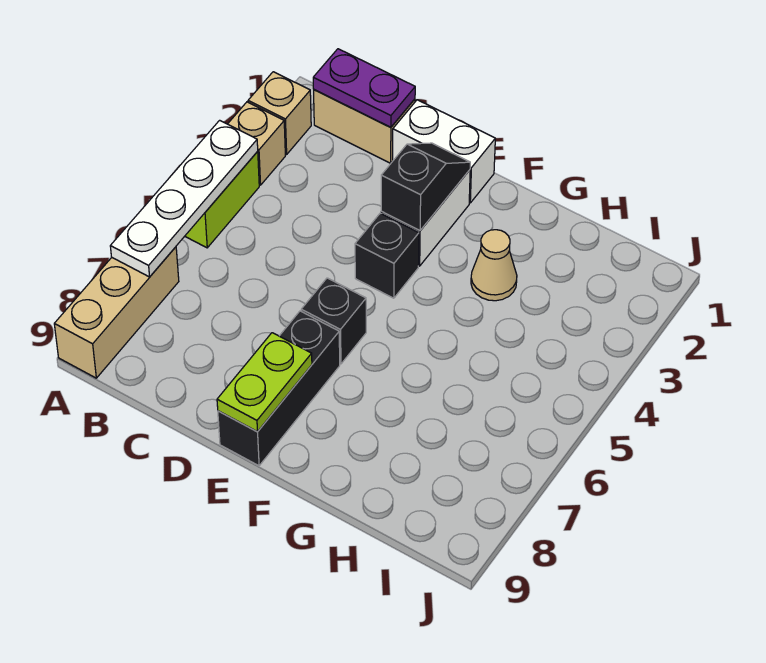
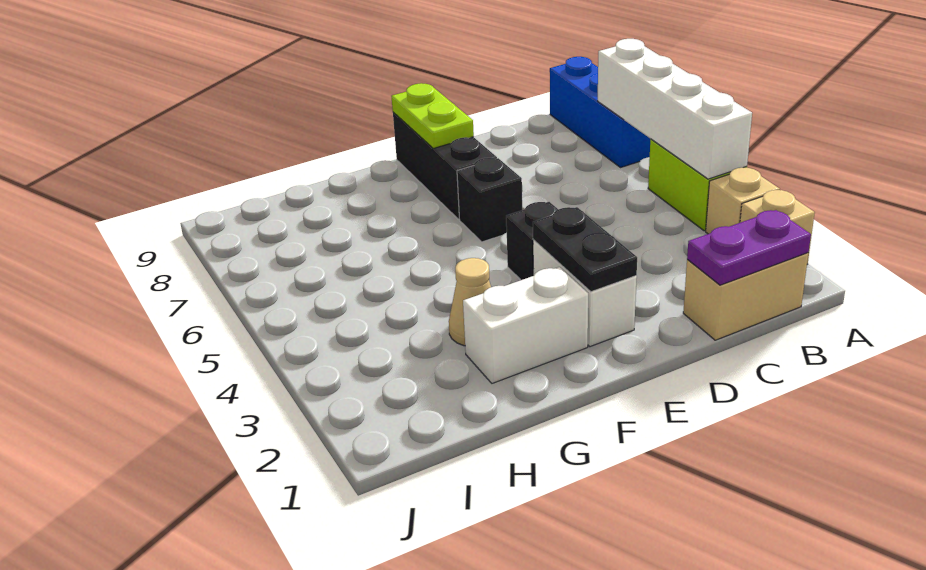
white plate A4:A7 level 2 -> white brick A4:A7 level 2
tan brick A7:A9 level 1 -> blue brick A7:A9 level 1
white brick D1:E1 level 1 -> white brick F2:G2 level 1
black slope E2:E3 level 2 top 3 -> black plate E2:E3 level 2

